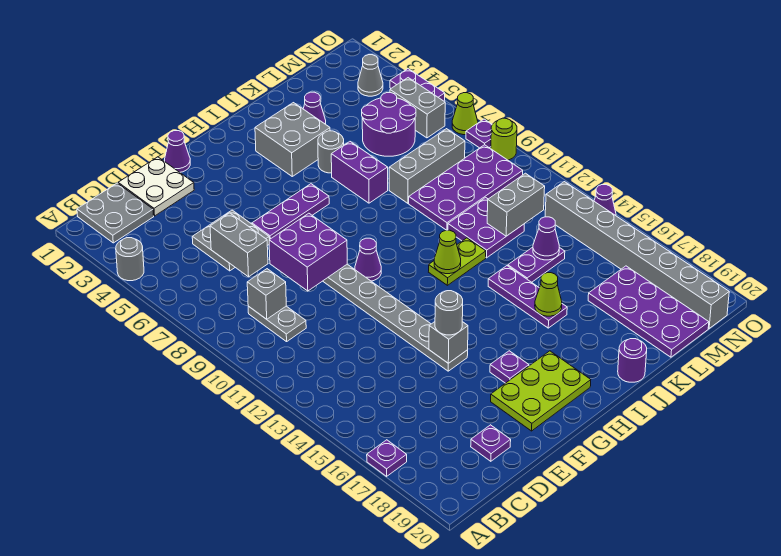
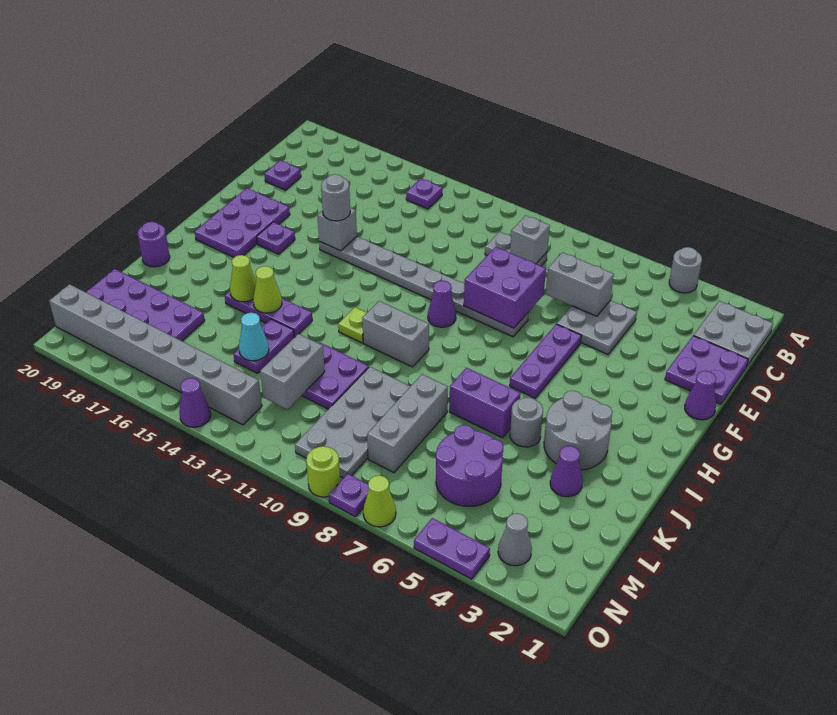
purple plate A17 level 1 -> purple plate B14 level 1
white plate D1:E2 level 1 -> purple plate D1:E2 level 1
lime plate F18:H19 level 1 -> purple plate F18:H19 level 1
grey brick I3:J4 level 1 -> grey round brick I3:J4 level 1
lime plate I12:J12 level 1 -> lime plate I12 level 1
lime cone I12 level 2 -> lime cone J15 level 2
purple plate K9:N10 level 1 -> grey plate K9:N10 level 1
purple cone L14 level 2 -> cyan cone L14 level 2
grey brick N5:N6 level 1 -> grey brick I10:I11 level 1

